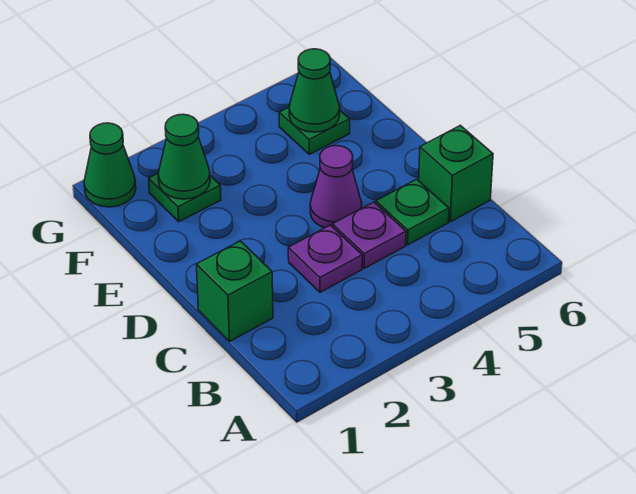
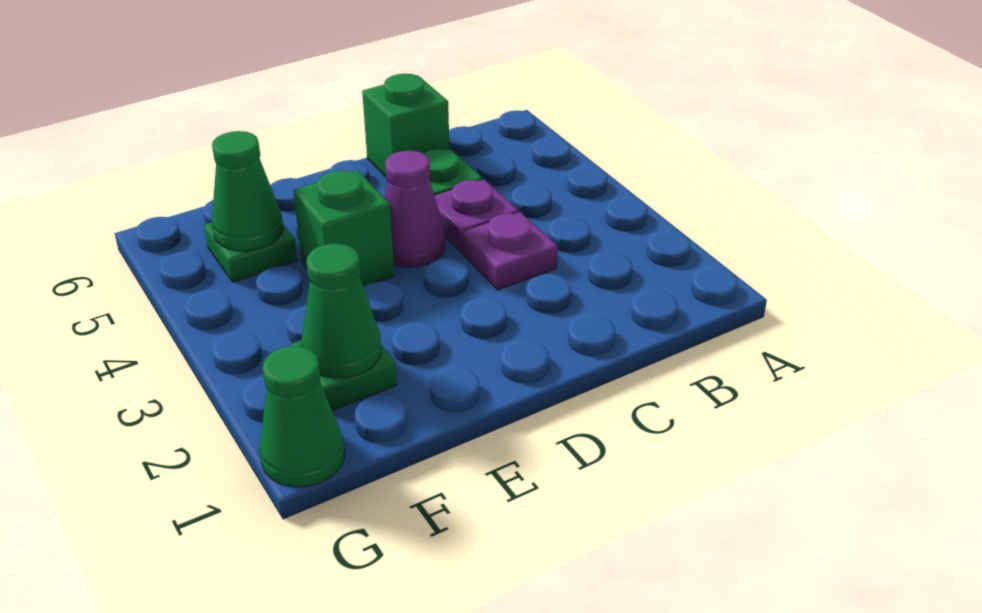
green brick C1 level 1 -> green brick E4 level 1

